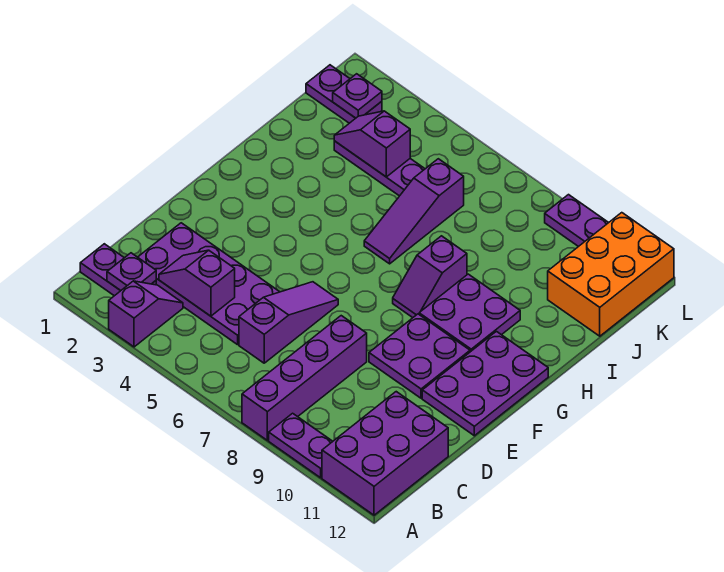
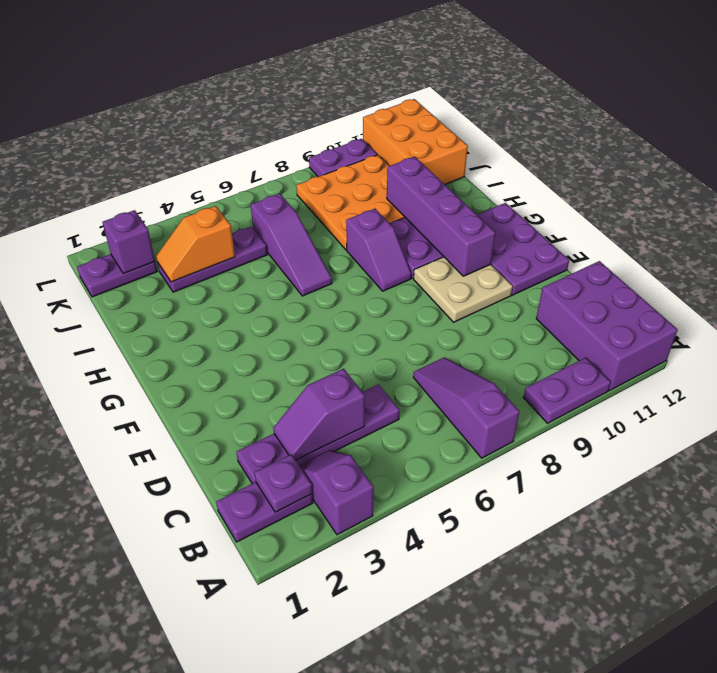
purple brick A8:D8 level 1 -> purple brick F10:I10 level 2
purple plate C2:D5 level 1 -> purple plate C2:C5 level 1
purple slope C6:E6 level 1 top C -> purple slope A7:C7 level 1 top A
purple plate E9:F10 level 1 -> tan plate E9:F10 level 1
none -> orange plate I8:K10 level 1
purple slope J3:J4 level 2 top 4 -> orange slope J3:J4 level 2 top 4
purple plate K2 level 2 -> purple brick K2 level 2

